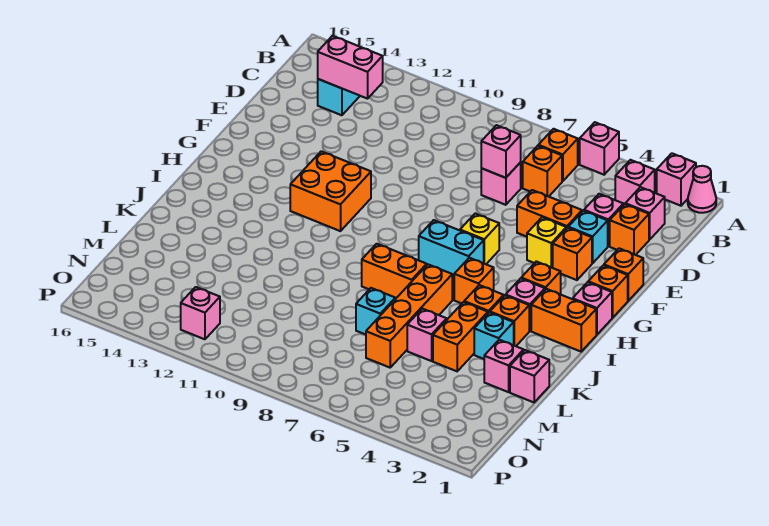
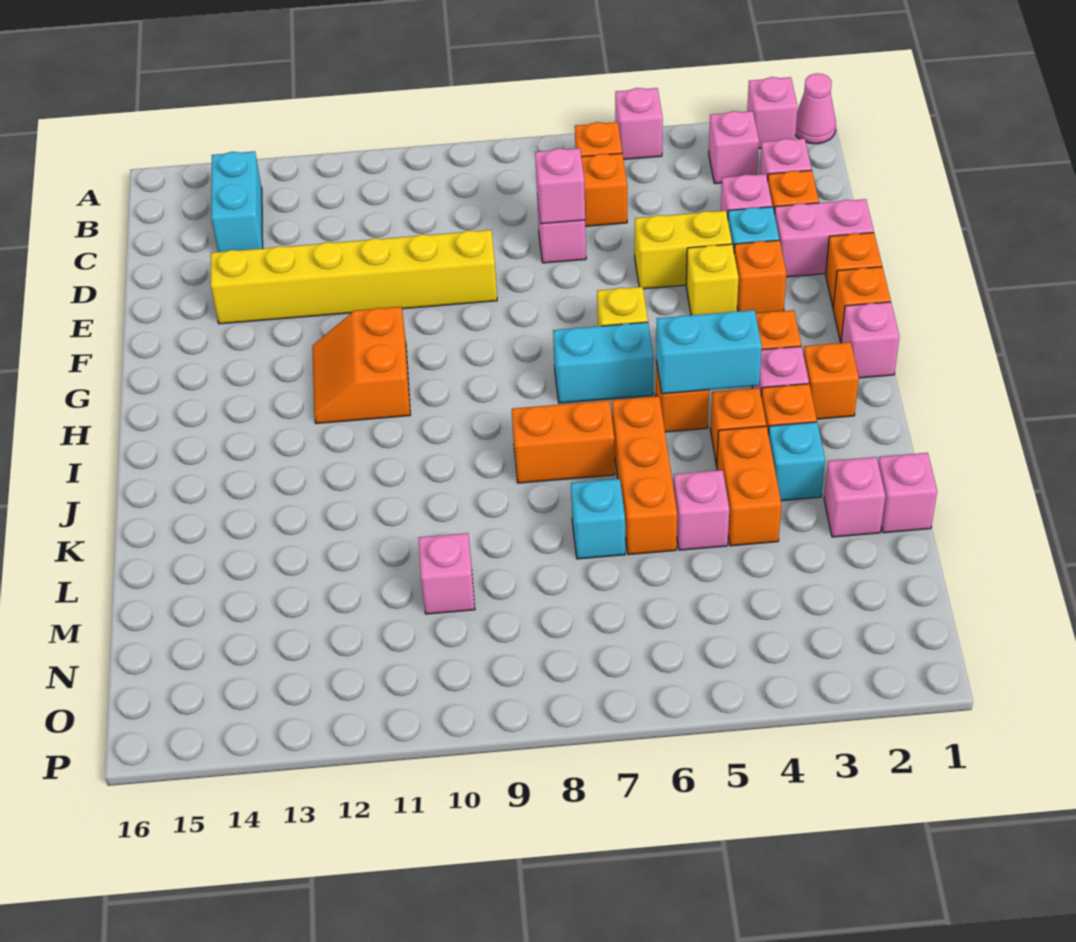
pink brick C13:C14 level 2 -> pink brick E1:E2 level 1
orange brick E4:E5 level 1 -> yellow brick E4:E5 level 1
none -> yellow brick E9:E14 level 1
orange brick G11:H12 level 1 -> orange slope G11:H12 level 1 top 11
orange brick I1:I2 level 1 -> orange brick I2 level 1
none -> cyan brick I4:I5 level 2
orange brick J6:M6 level 1 -> orange brick J6:L6 level 1
pink brick O12 level 1 -> pink brick M10 level 1

